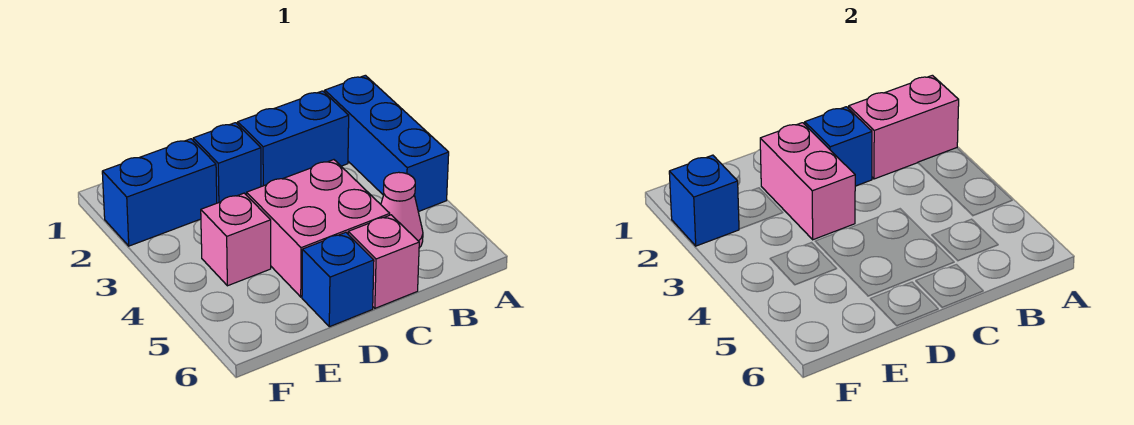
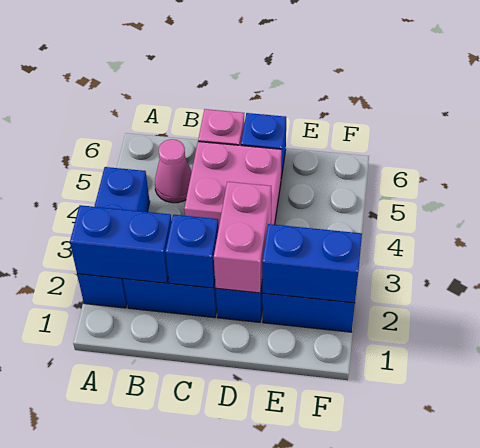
pink brick A2:B2 level 2 -> blue brick A2:B2 level 2
pink brick E4 level 1 -> none
blue brick F2 level 2 -> blue brick E2:F2 level 2

